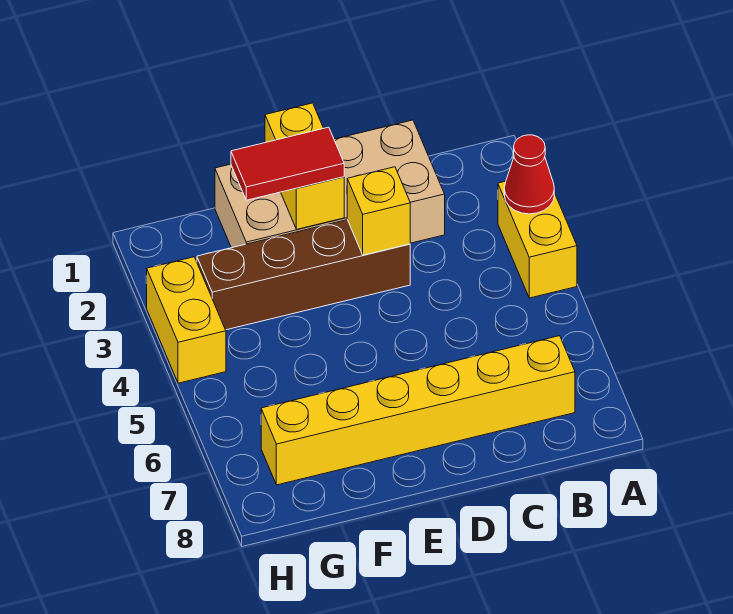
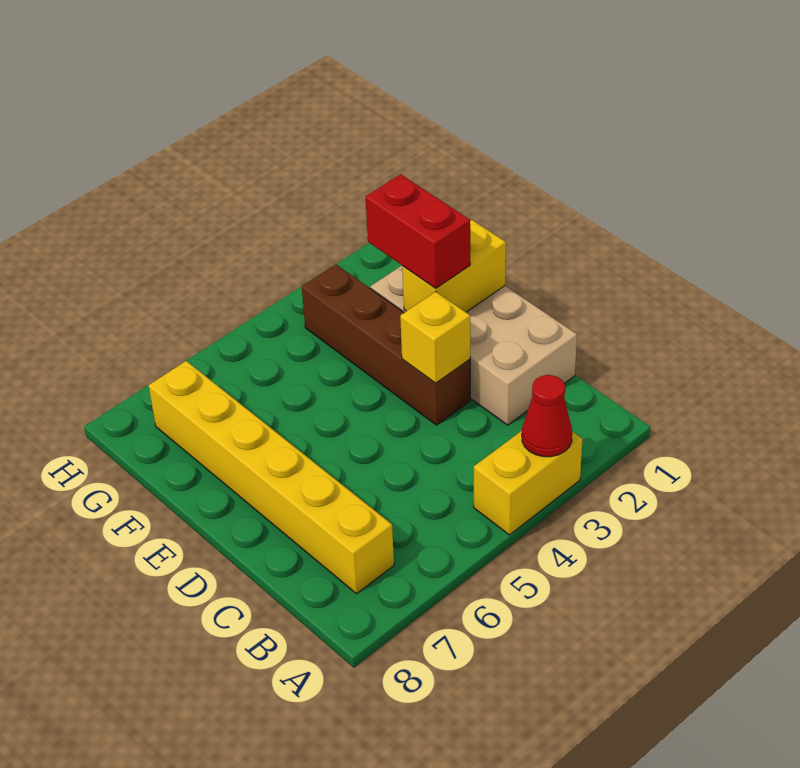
red tile E2:F2 level 3 -> red brick E2:F2 level 3
yellow brick H3:H4 level 1 -> none

